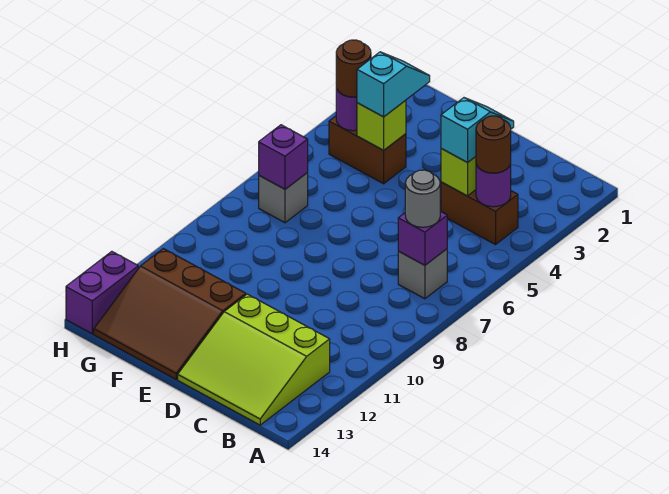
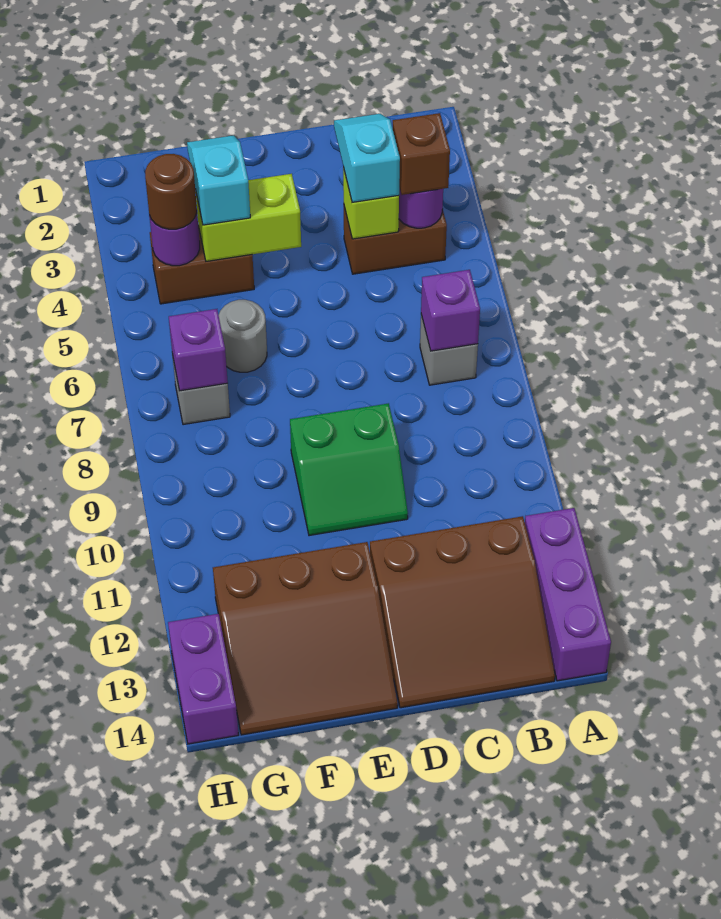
none -> purple brick A12:A14 level 1
brown round brick B4 level 3 -> brown brick B4 level 3
grey round brick B7 level 3 -> grey round brick F6 level 1
lime slope B12:D14 level 1 top 12 -> brown slope B12:D14 level 1 top 12
none -> green slope D9:E10 level 1 top 9
lime brick F4 level 2 -> lime brick E4:F4 level 2

